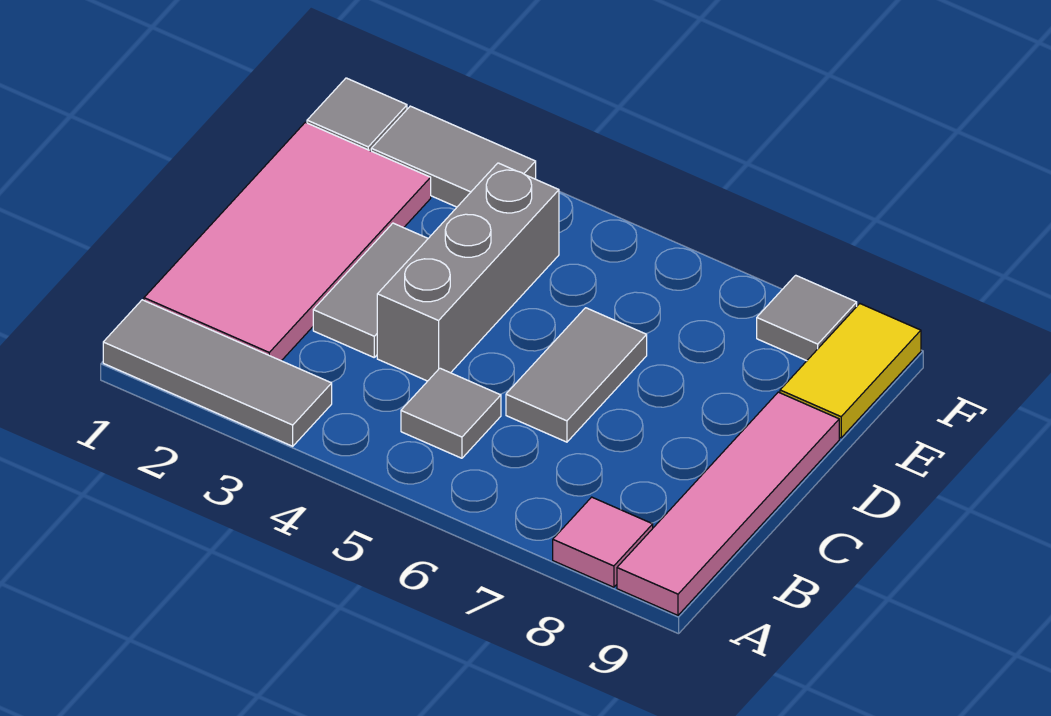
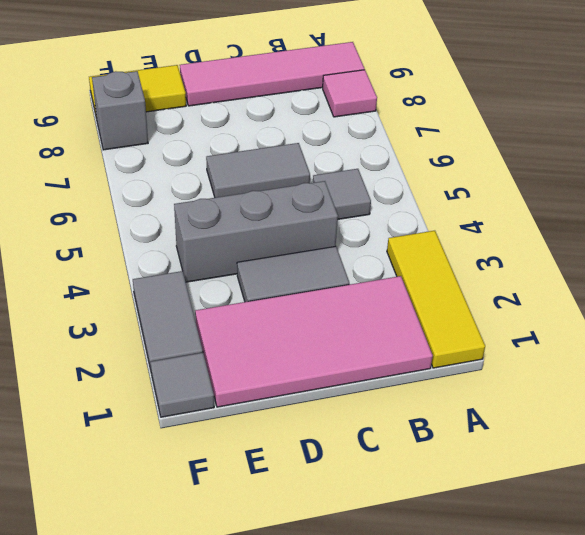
grey tile A1:A3 level 1 -> yellow tile A1:A3 level 1
grey tile F8 level 1 -> grey brick F8 level 1

